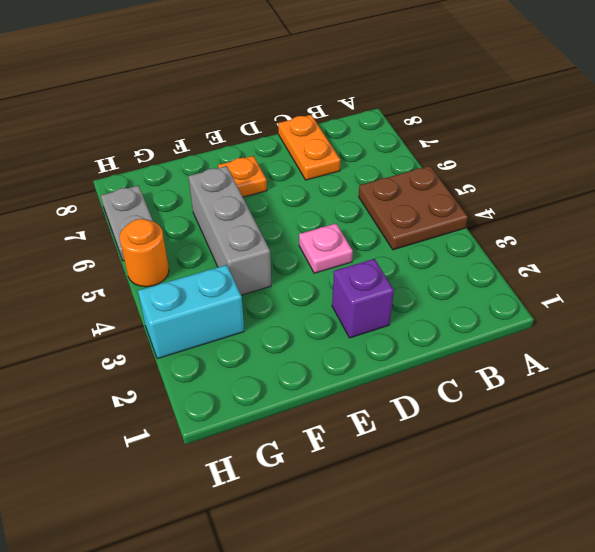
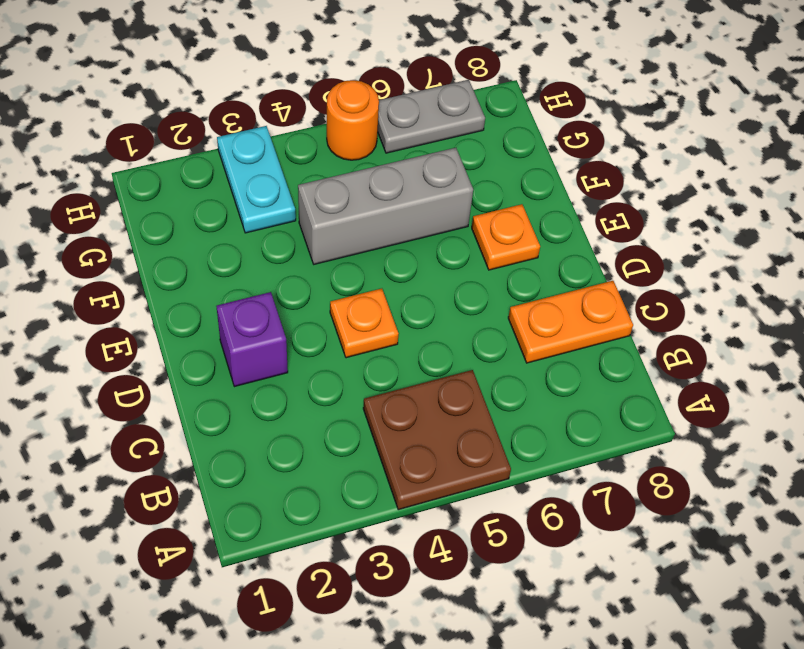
pink plate D4 level 1 -> orange plate D4 level 1
cyan brick G3:H3 level 1 -> cyan plate G3:H3 level 1

